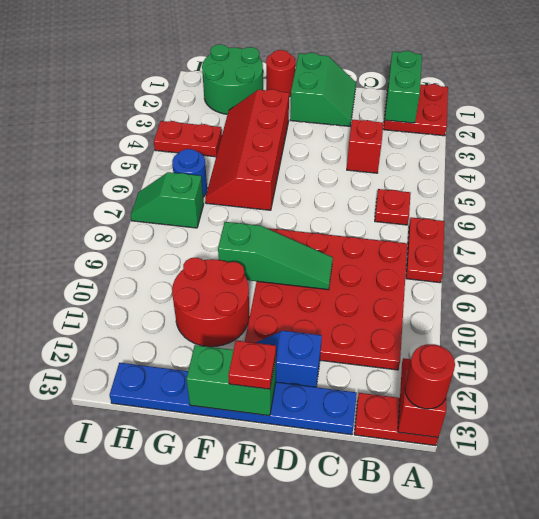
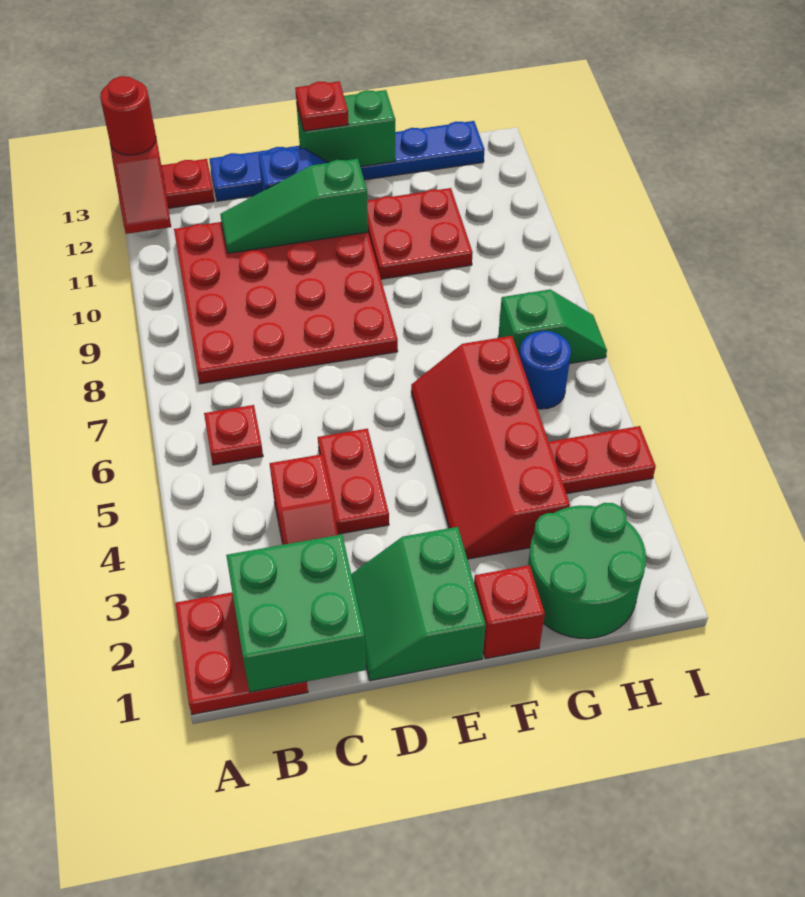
red plate A7:A8 level 1 -> red plate D4:D5 level 1
green brick B1:B2 level 2 -> green brick B1:C2 level 2
green slope D9:F9 level 2 top F -> green slope C11:E11 level 2 top E
red round brick F1 level 1 -> red brick F1 level 1
red slope F3:G6 level 1 top F -> red slope F3:G6 level 1 top G
red round brick F10:G11 level 1 -> red plate F10:G11 level 1

